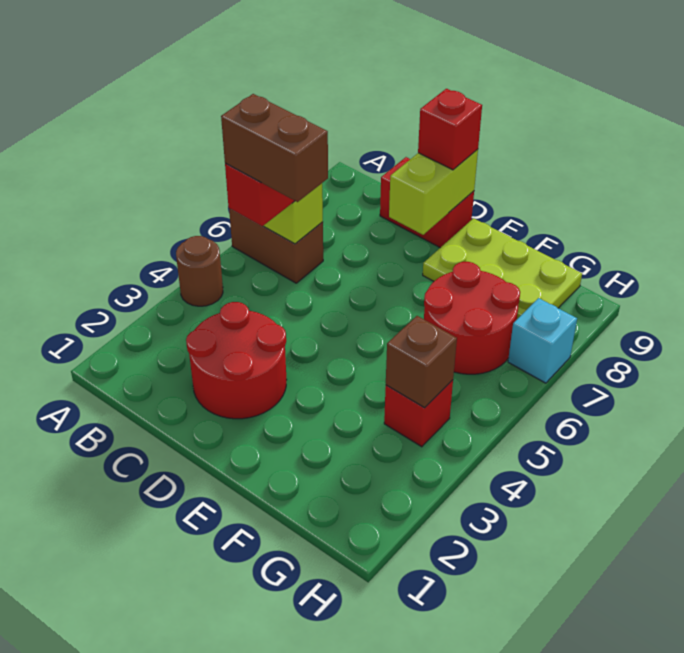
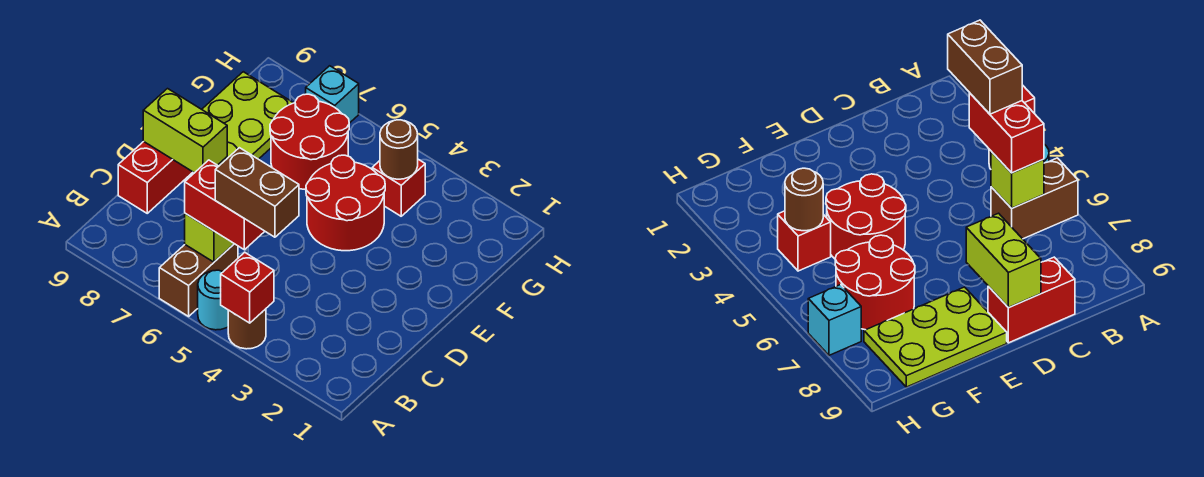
none -> cyan round brick A5 level 1
brown brick B5:C5 level 4 -> brown brick B4:B5 level 4
red round brick C2:D3 level 1 -> red round brick E4:F5 level 1
red brick D9 level 3 -> red brick A4 level 2
brown brick G4 level 2 -> brown round brick G4 level 2

